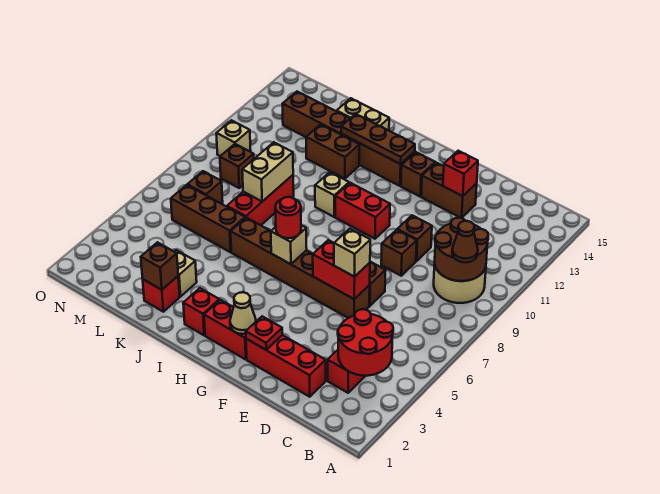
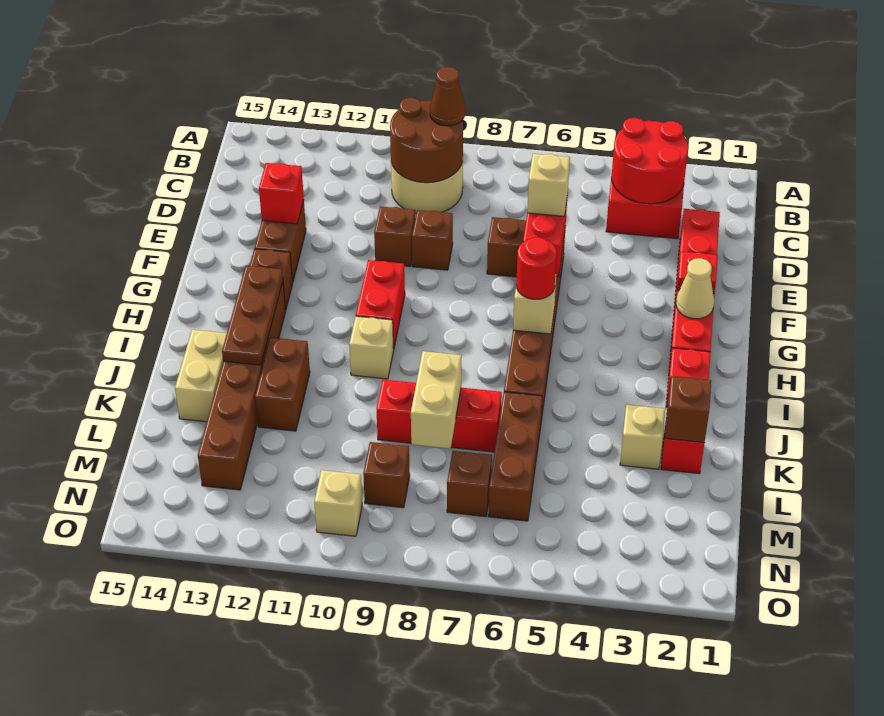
tan brick K8:K9 level 2 -> tan brick K8:L8 level 2

